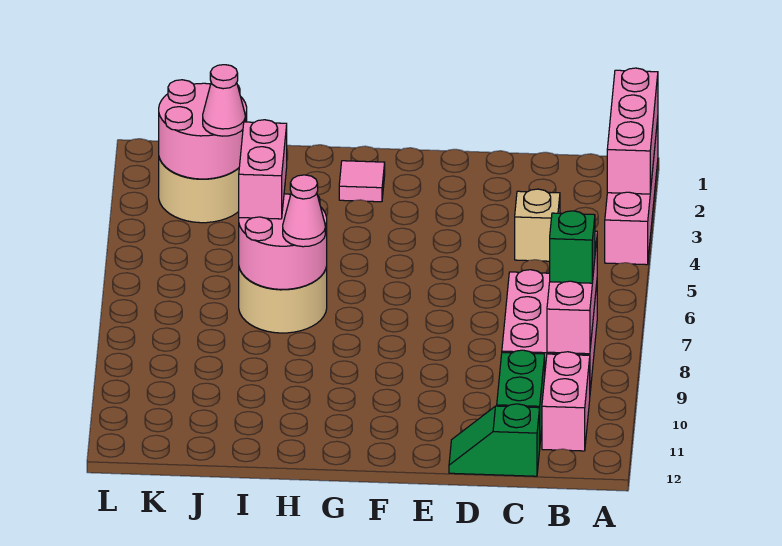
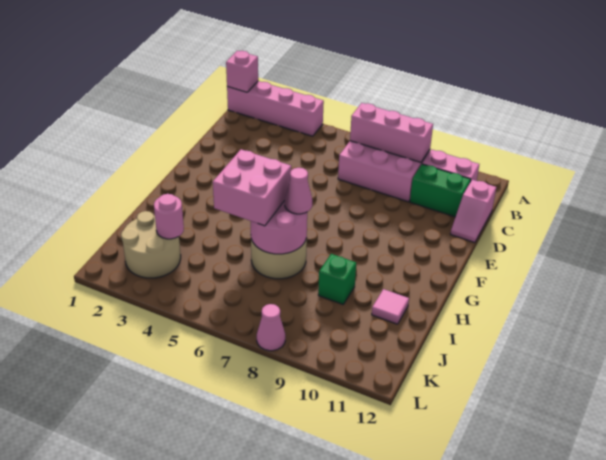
pink brick A1:A3 level 2 -> pink brick A1 level 2
green brick B8 level 3 -> green brick I9 level 1
tan brick C4 level 1 -> none
green slope C12:D12 level 1 top C -> pink slope C12:D12 level 1 top C
pink tile G2 level 1 -> pink tile I11 level 1
pink brick I5:I6 level 3 -> pink brick H5:I6 level 3
pink round brick J2:K3 level 2 -> pink round brick J3 level 2
pink cone J3 level 3 -> pink cone L8 level 1

